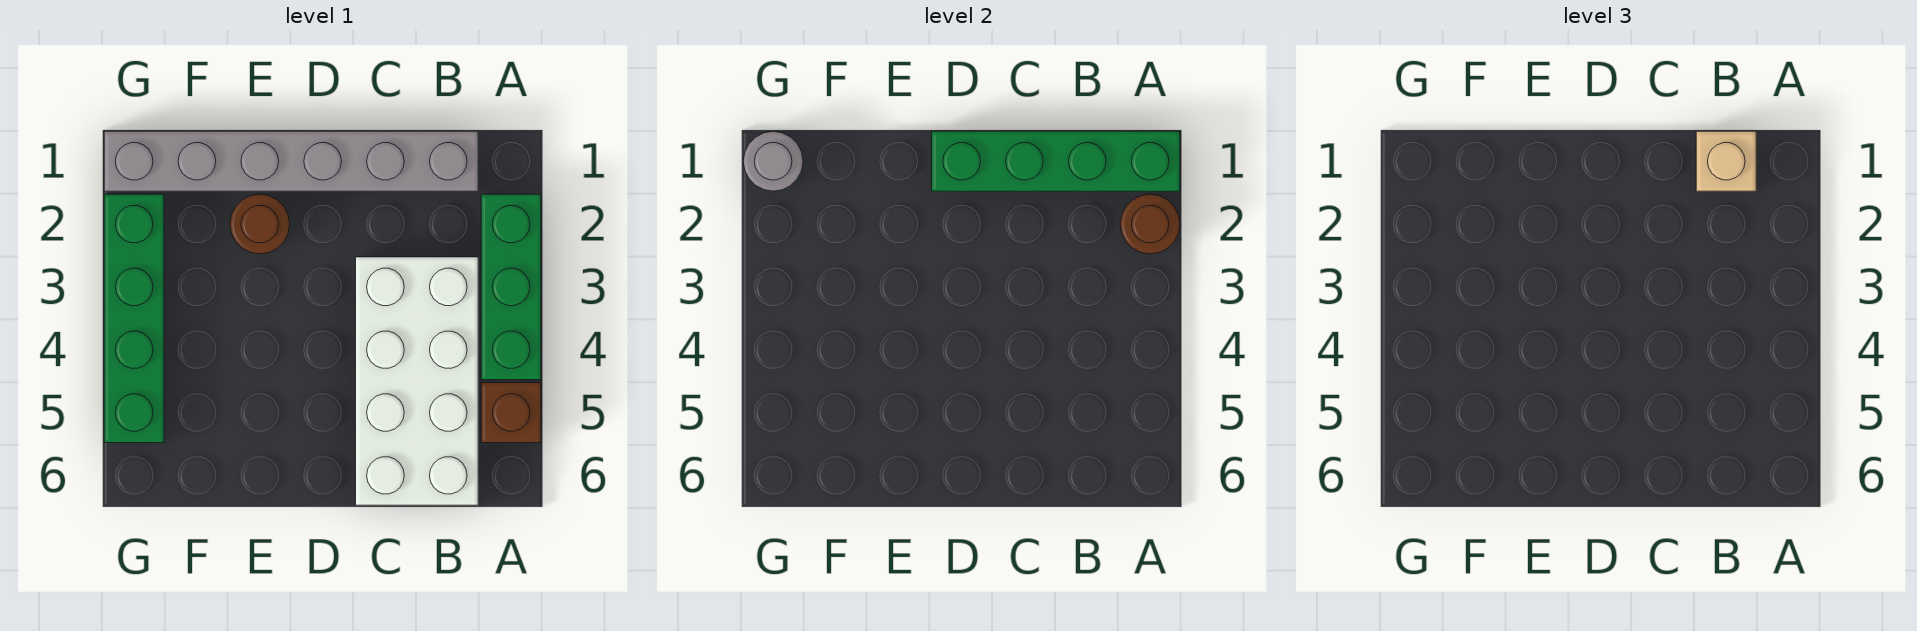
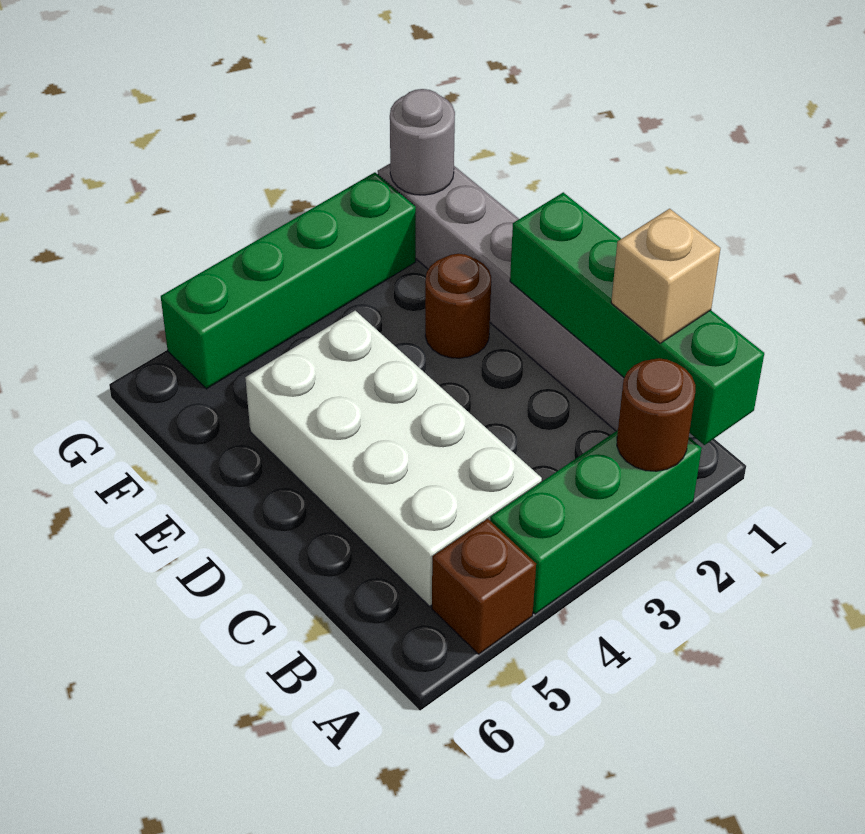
white brick B3:C6 level 1 -> white brick B4:E5 level 1

